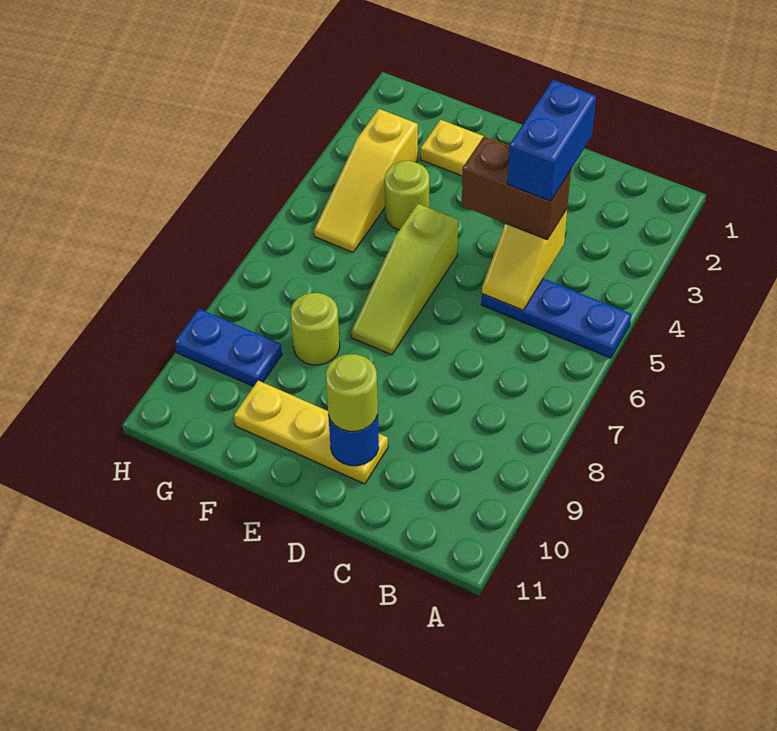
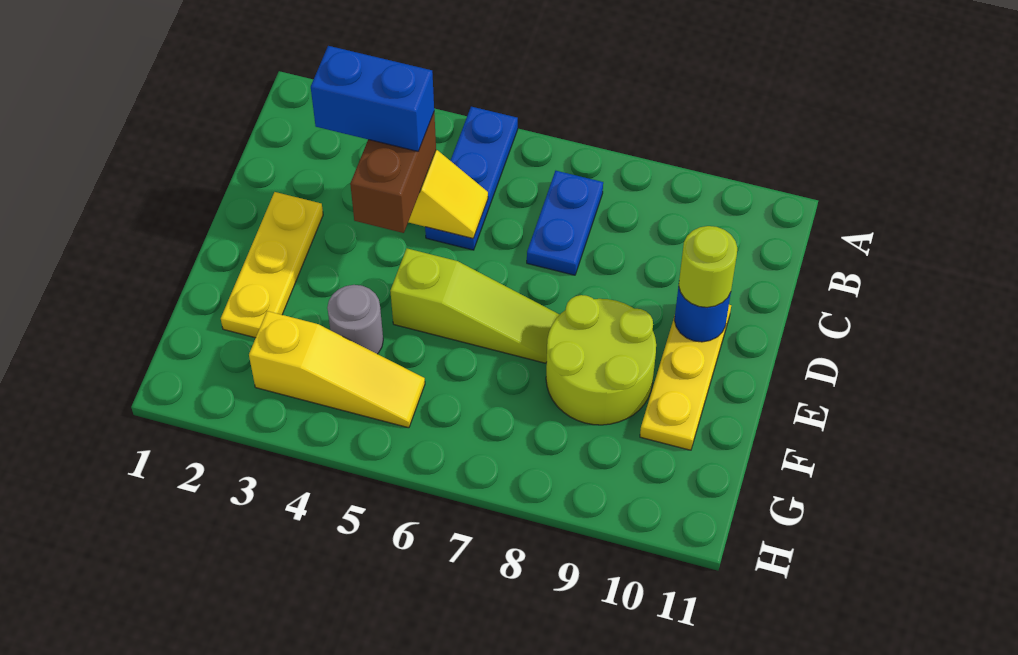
lime round brick F4 level 1 -> grey round brick F4 level 1
lime round brick F8 level 1 -> lime round brick E8:F9 level 1
blue plate G9:H9 level 1 -> blue plate B7:C7 level 1

